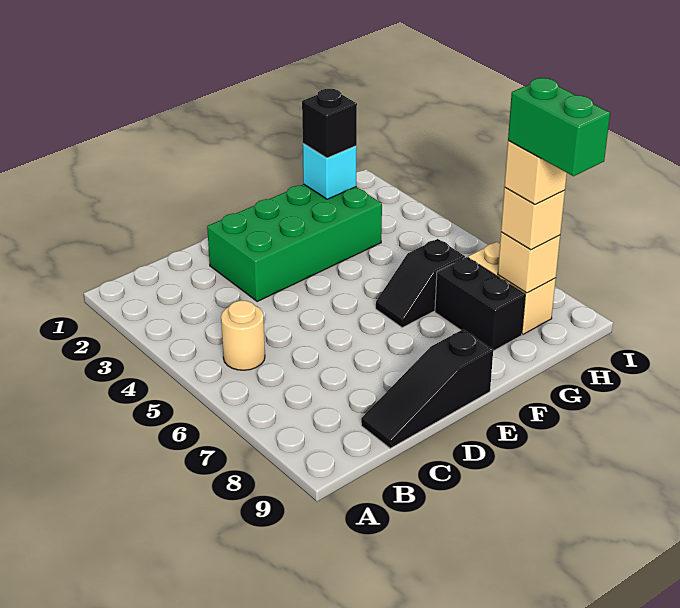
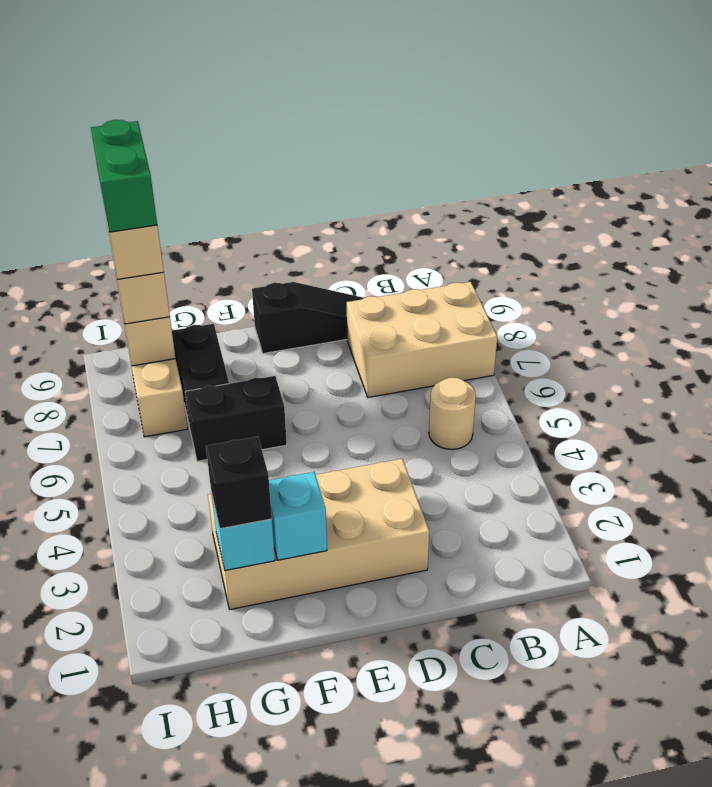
none -> tan brick A7:C8 level 1
green brick D2:G3 level 1 -> tan brick D2:G3 level 1
none -> cyan brick F2 level 2
black slope F6:G6 level 1 top G -> black brick F6:G6 level 1

